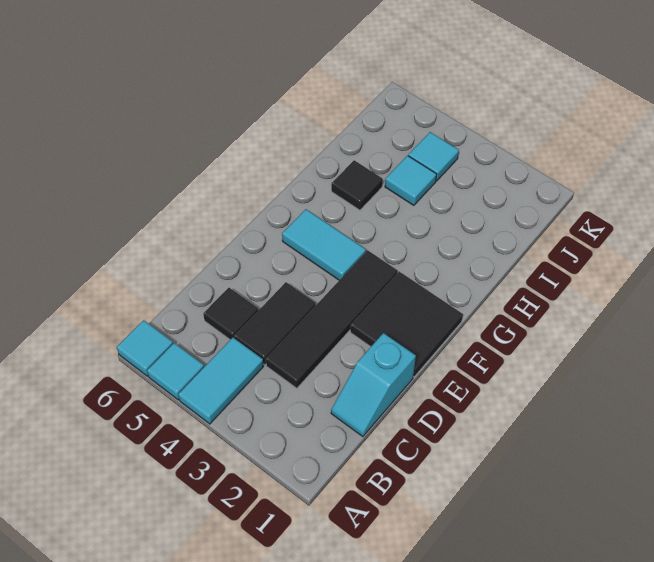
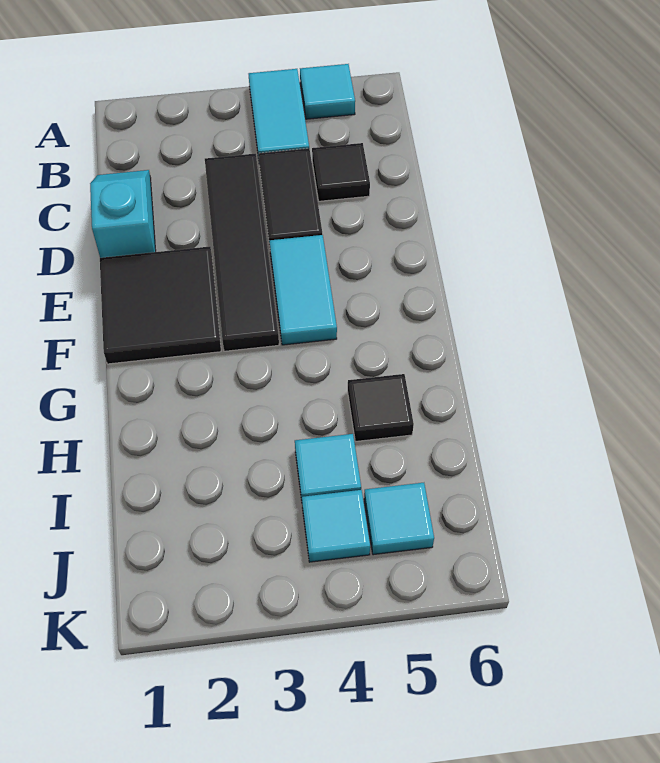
cyan tile A6 level 1 -> cyan tile J5 level 1
cyan tile F4:F5 level 1 -> cyan tile E4:F4 level 1

